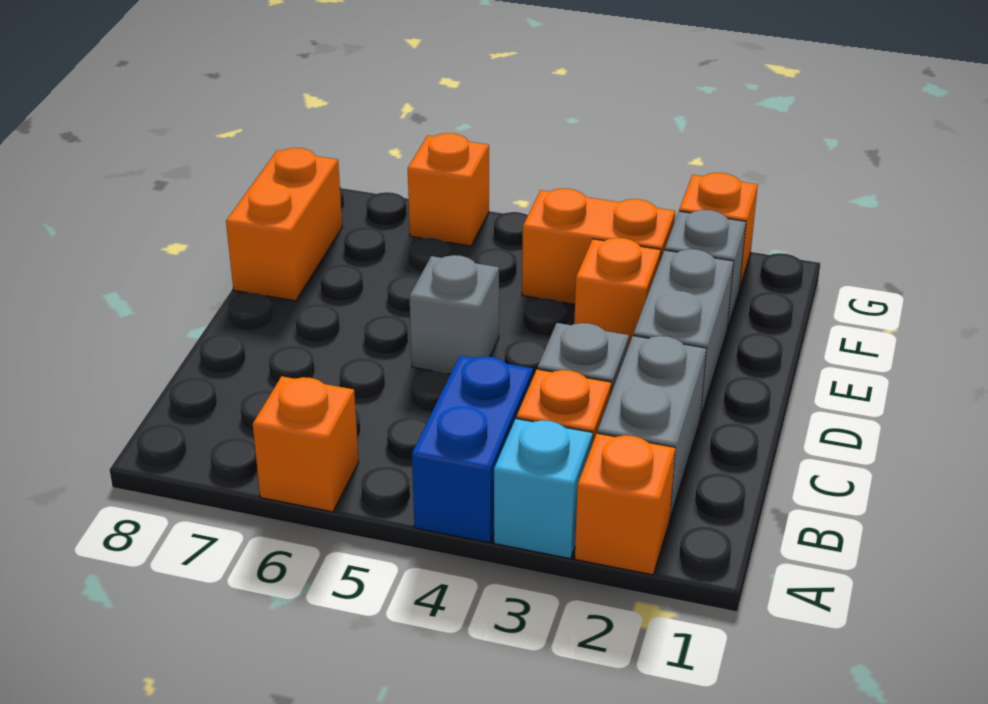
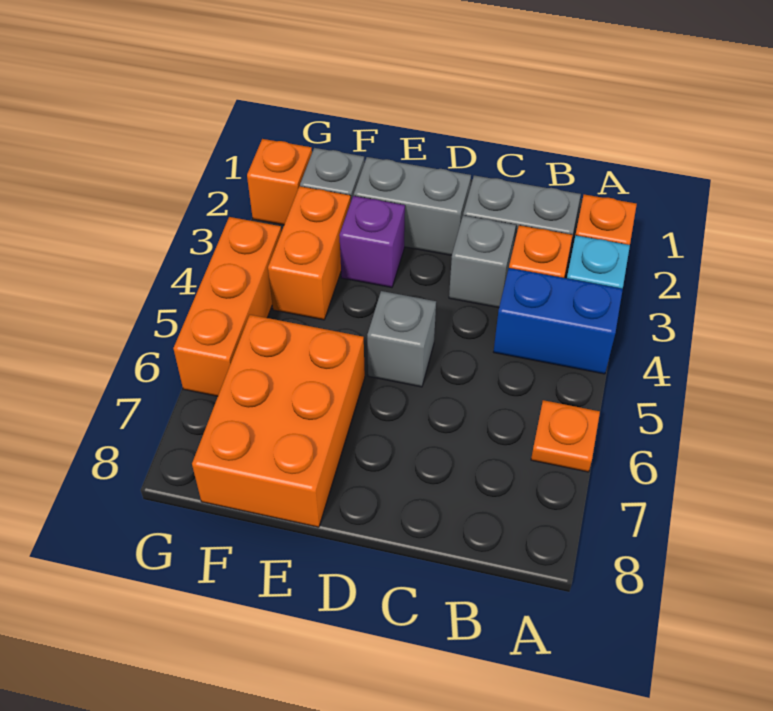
orange brick A6 level 1 -> orange plate A6 level 1
orange brick E3 level 1 -> purple brick E3 level 1
orange brick E8:F8 level 1 -> orange brick E6:F8 level 1
orange brick G6 level 1 -> orange brick G4:G6 level 1

